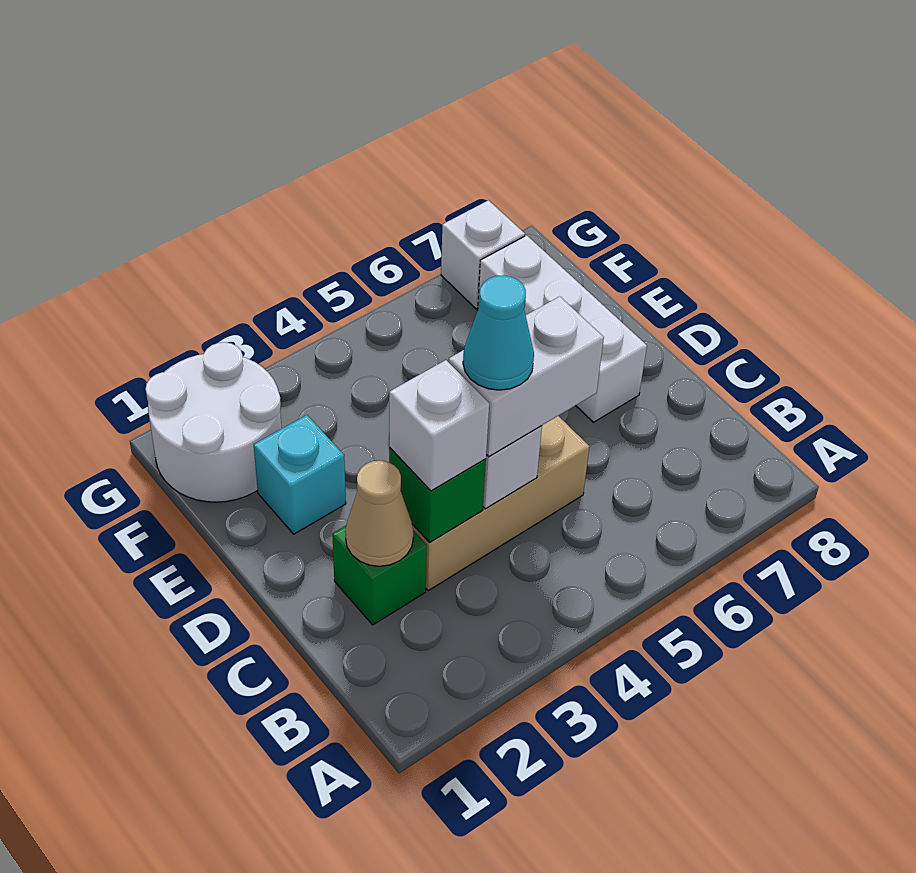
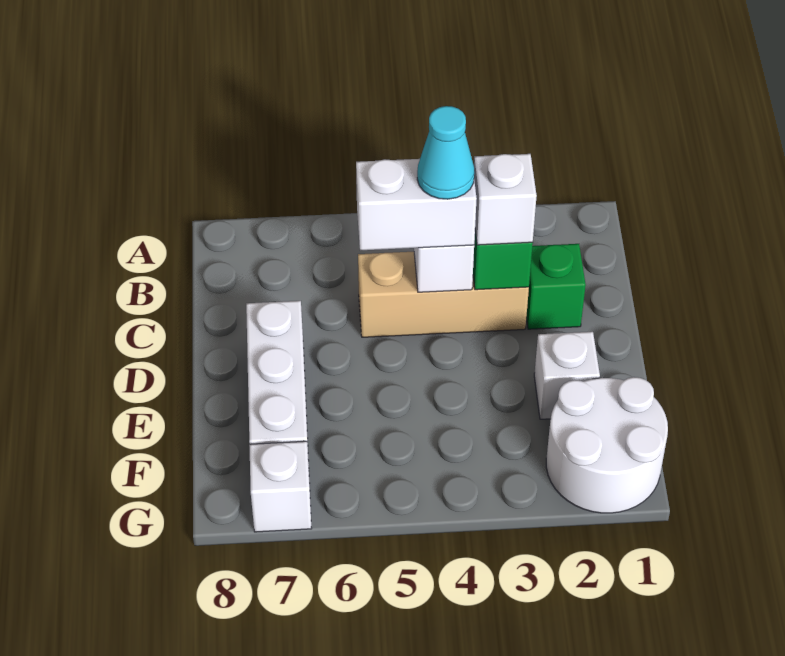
tan cone C2 level 2 -> none
cyan brick E2 level 1 -> white brick E2 level 1

